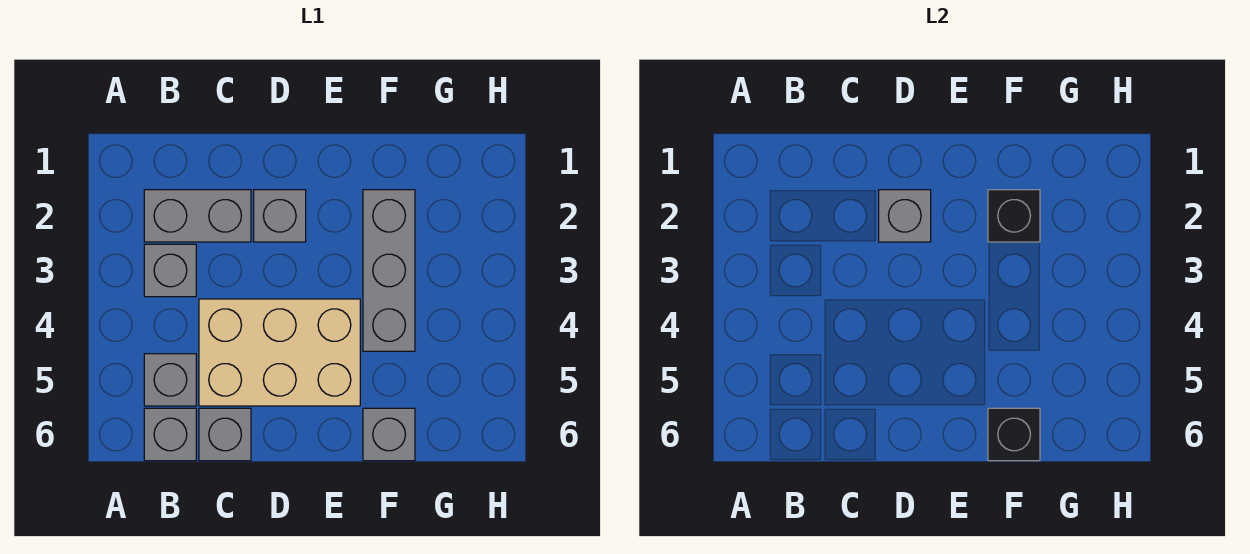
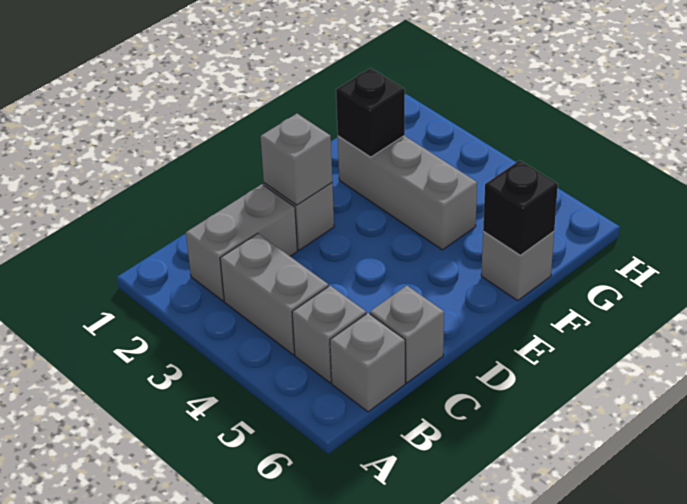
grey brick B3 level 1 -> grey brick B3:B4 level 1
tan brick C4:E5 level 1 -> none

